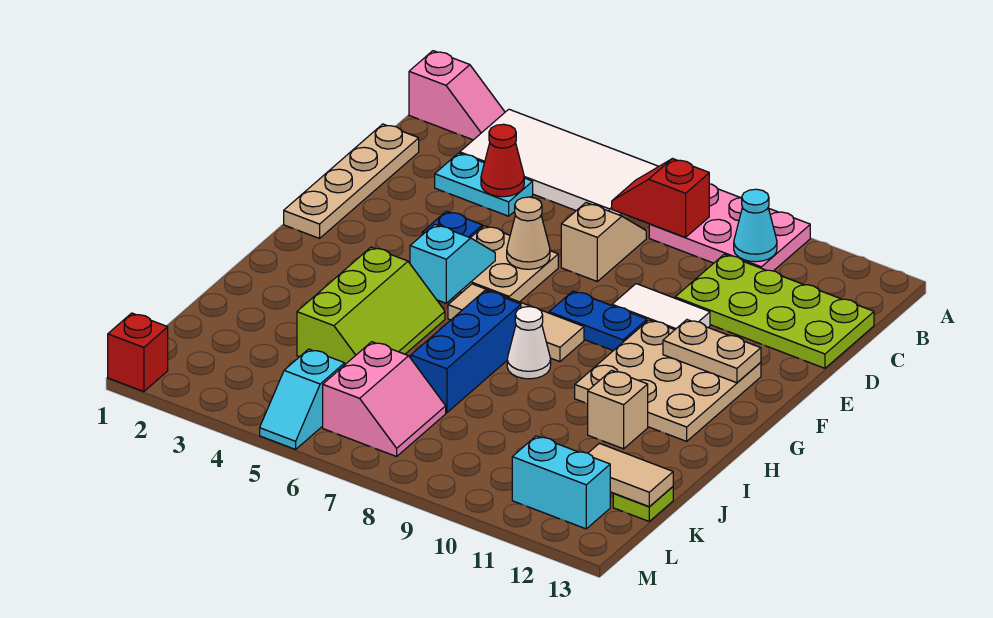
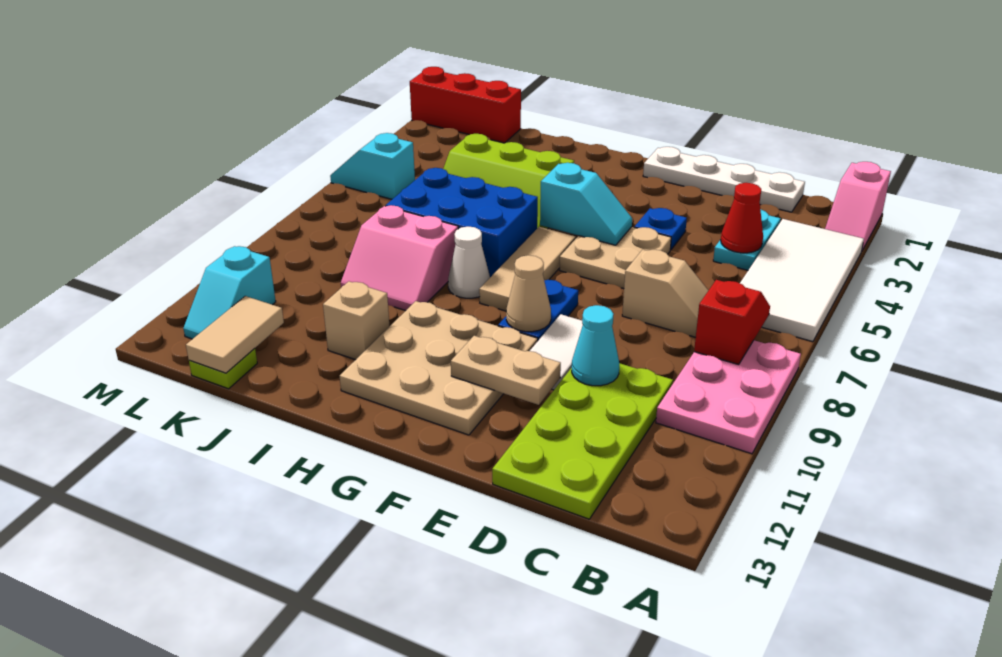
cyan cone B10 level 2 -> cyan cone D10 level 2
tan plate C1:F1 level 1 -> white plate C1:F1 level 1
tan cone E6 level 2 -> tan cone F9 level 2
tan plate F11:F12 level 2 -> tan plate E11:F11 level 2
blue brick H7:J7 level 1 -> blue brick H6:J7 level 1
pink slope K6:L7 level 1 top 6 -> pink slope I8:J9 level 1 top 8
cyan brick L11:L12 level 1 -> cyan slope L11:L12 level 1 top 11
red brick M1 level 1 -> red brick K1:M1 level 1

